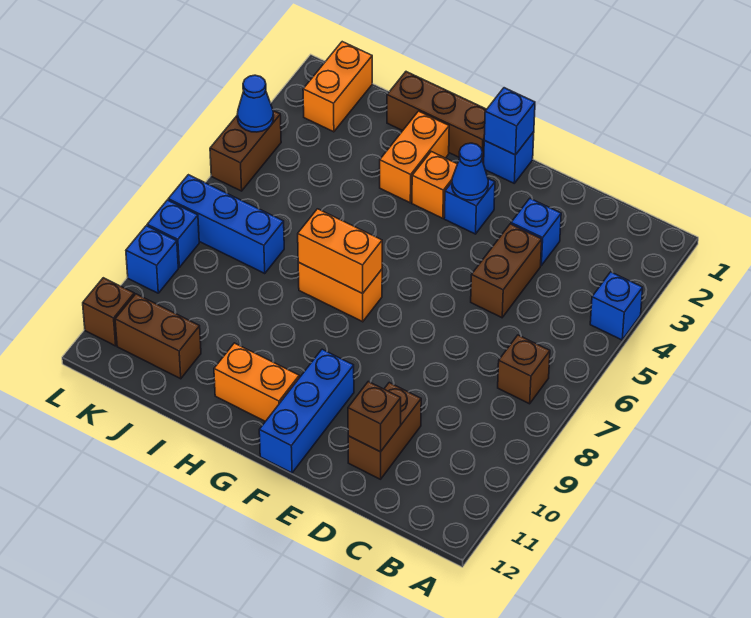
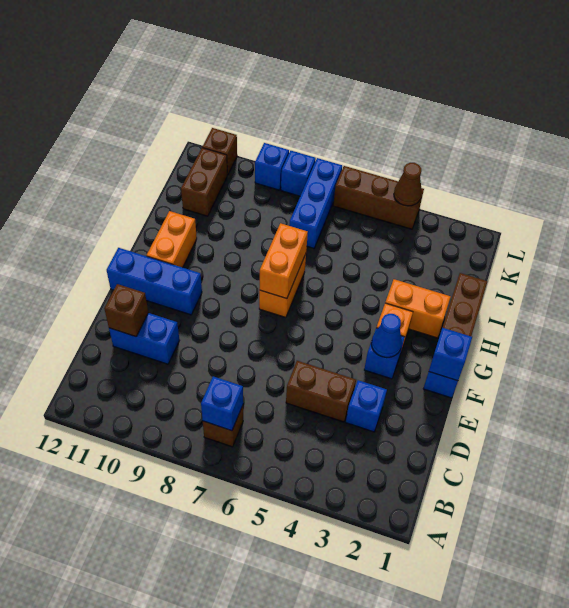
blue brick A4 level 1 -> blue brick B7 level 2
brown brick D10:D11 level 1 -> blue brick D10:D11 level 1
orange brick K1:K2 level 1 -> none
brown brick L4:L5 level 1 -> brown brick L4:L6 level 1
blue cone L4 level 2 -> brown cone L4 level 2

